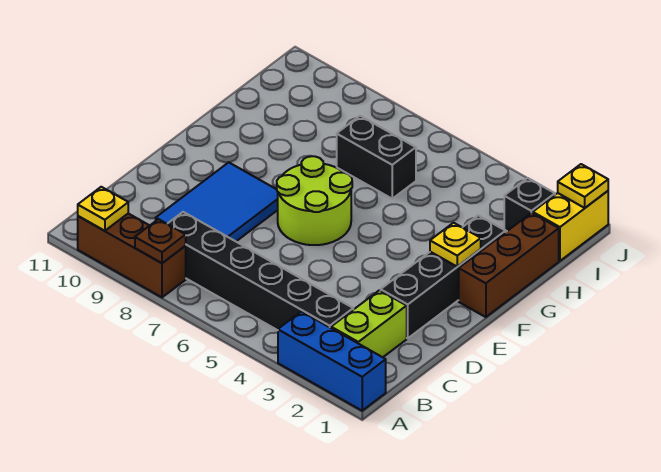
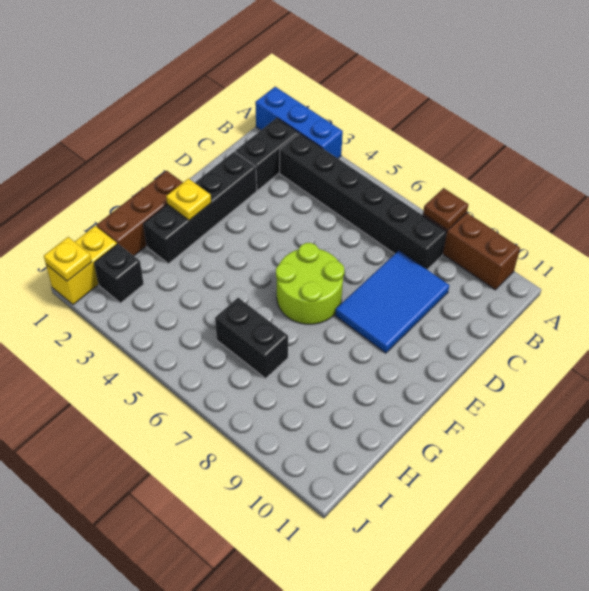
yellow plate A10 level 2 -> none
lime brick B2:C2 level 1 -> black brick B2:C2 level 1

